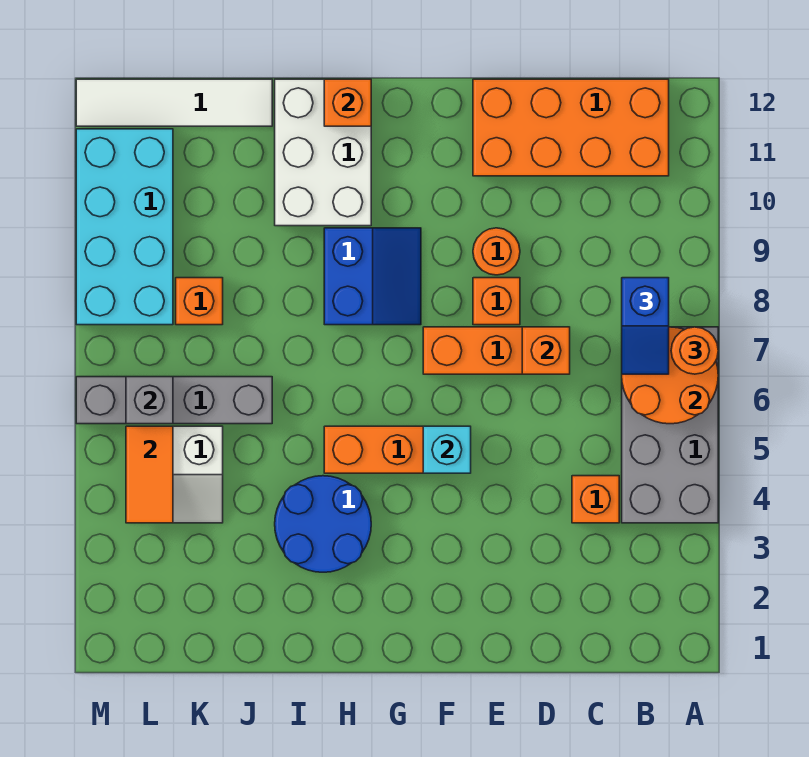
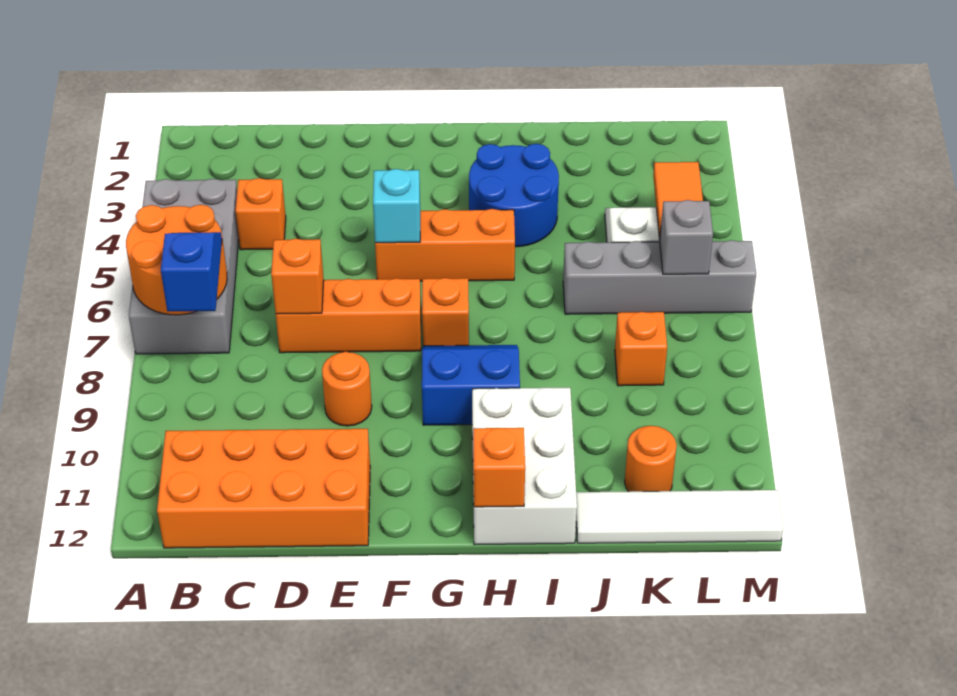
orange round brick A7 level 3 -> orange round brick K11 level 1
orange brick E8 level 1 -> orange brick G7 level 1
blue slope G8:H9 level 1 top H -> blue slope G8:H9 level 1 top 9
cyan brick L8:M11 level 1 -> none

